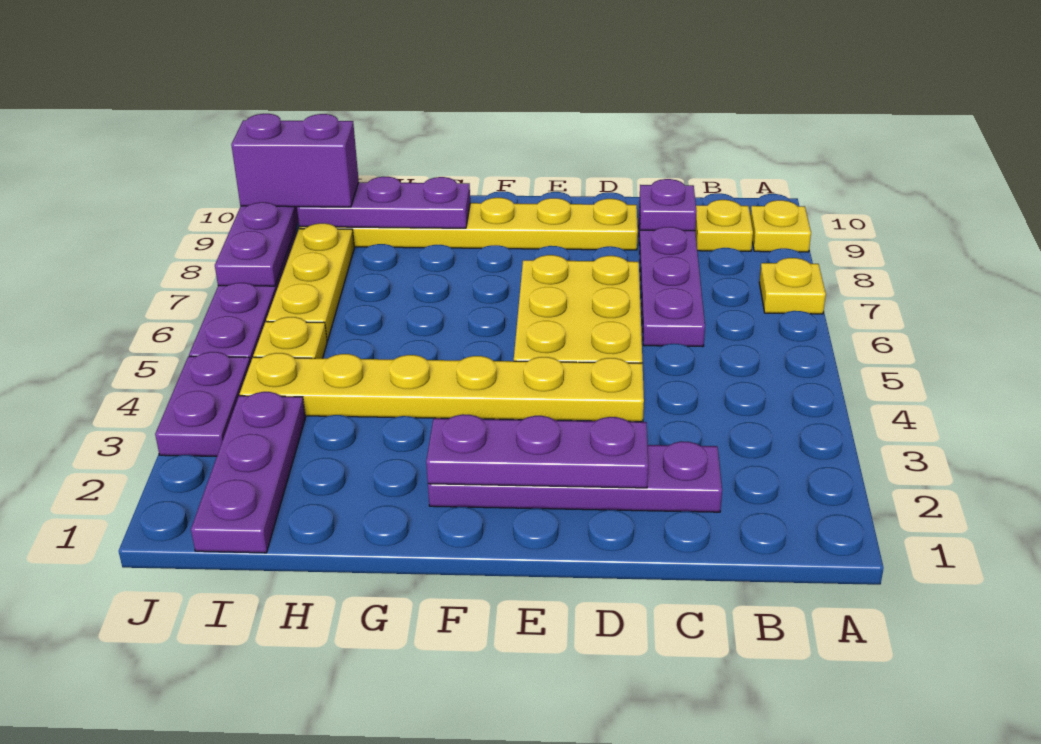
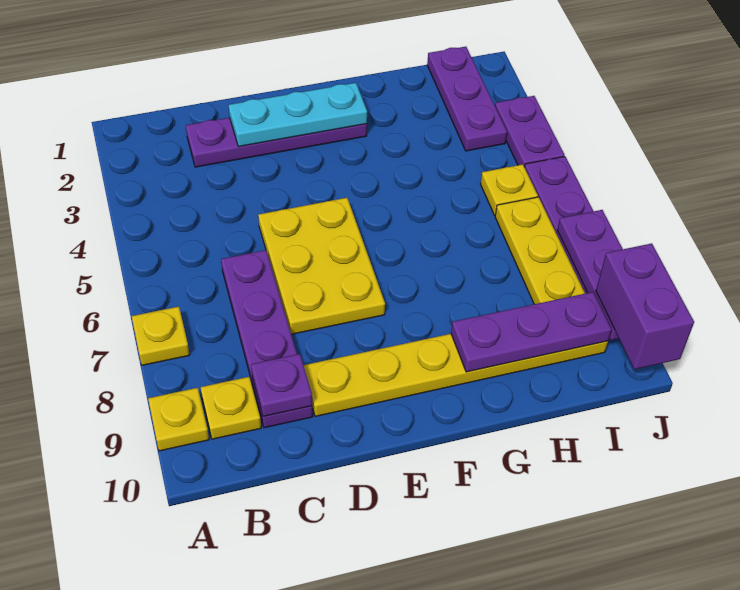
purple plate D2:F2 level 2 -> cyan plate D2:F2 level 2
yellow plate D4:I4 level 1 -> none
purple brick I9:J9 level 3 -> purple brick J9:J10 level 3

